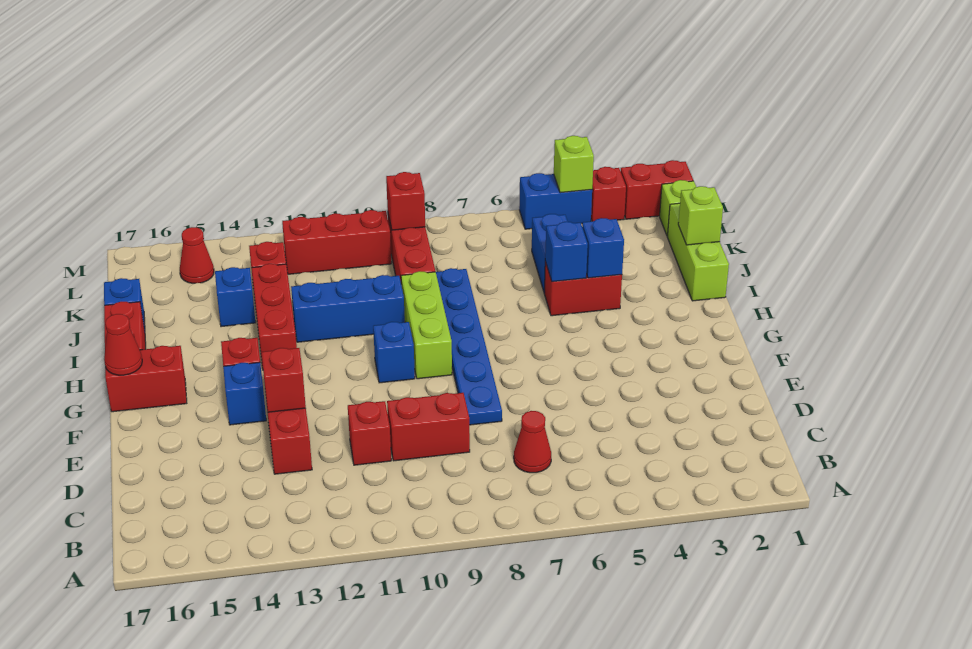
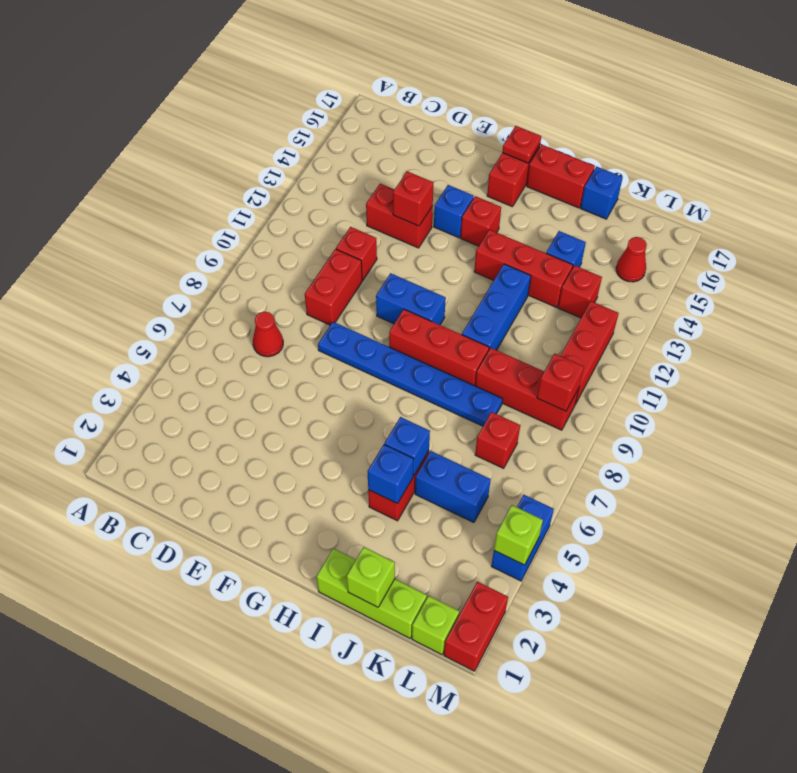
lime brick G9:I9 level 1 -> red brick G9:I9 level 1
blue brick G10 level 1 -> blue brick F10:G10 level 1
red cone G17 level 2 -> red plate G17 level 2
red brick M3 level 1 -> red brick K7 level 1

